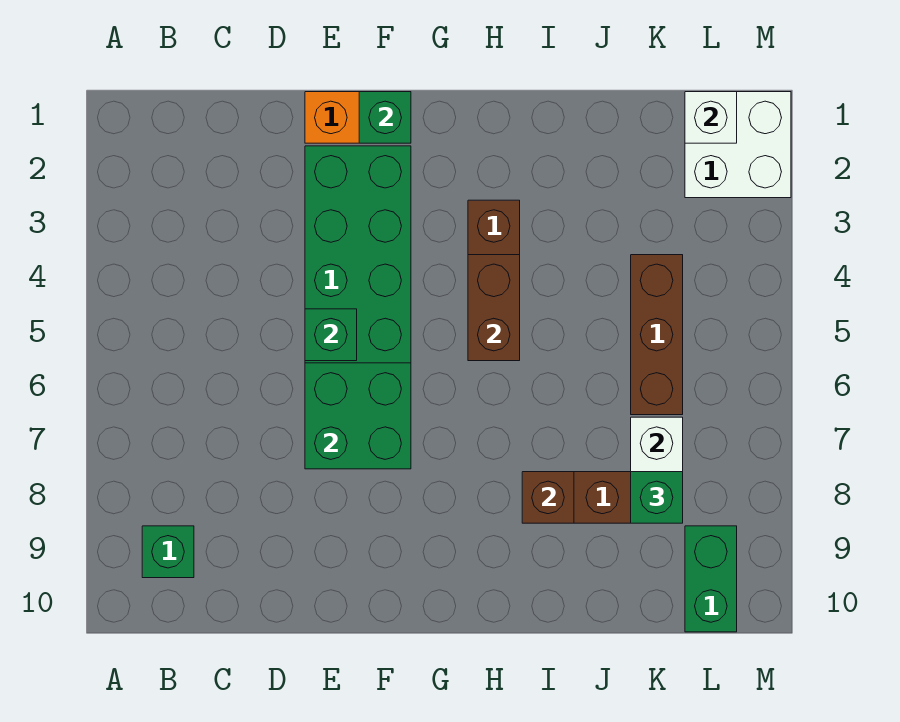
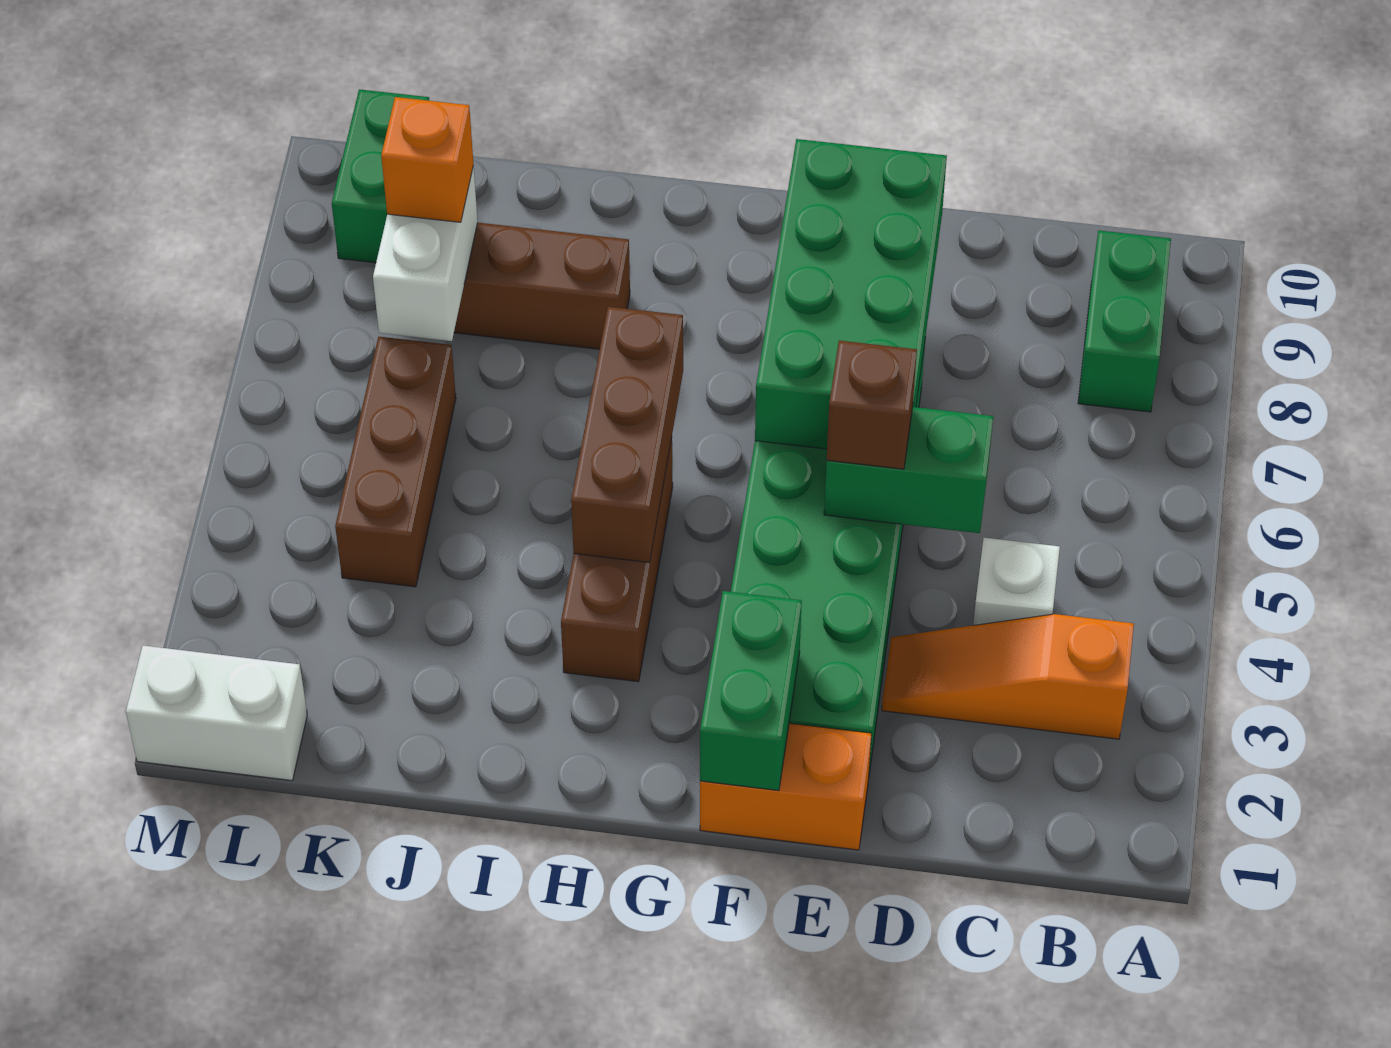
none -> orange slope B3:D3 level 1 top B
green brick B9 level 1 -> green brick B8:B9 level 1
green brick E5 level 2 -> green brick D5:E5 level 2
green brick E6:F7 level 2 -> green brick E6:F9 level 2
green brick F1 level 2 -> green brick F1:F2 level 2
brown brick H4:H5 level 2 -> brown brick H4:H6 level 2
brown brick I8 level 2 -> brown brick E5 level 3
green brick K8 level 3 -> orange brick K8 level 3
white brick L1:M2 level 1 -> white brick L1:M1 level 1
white brick L1 level 2 -> white brick C4 level 1

